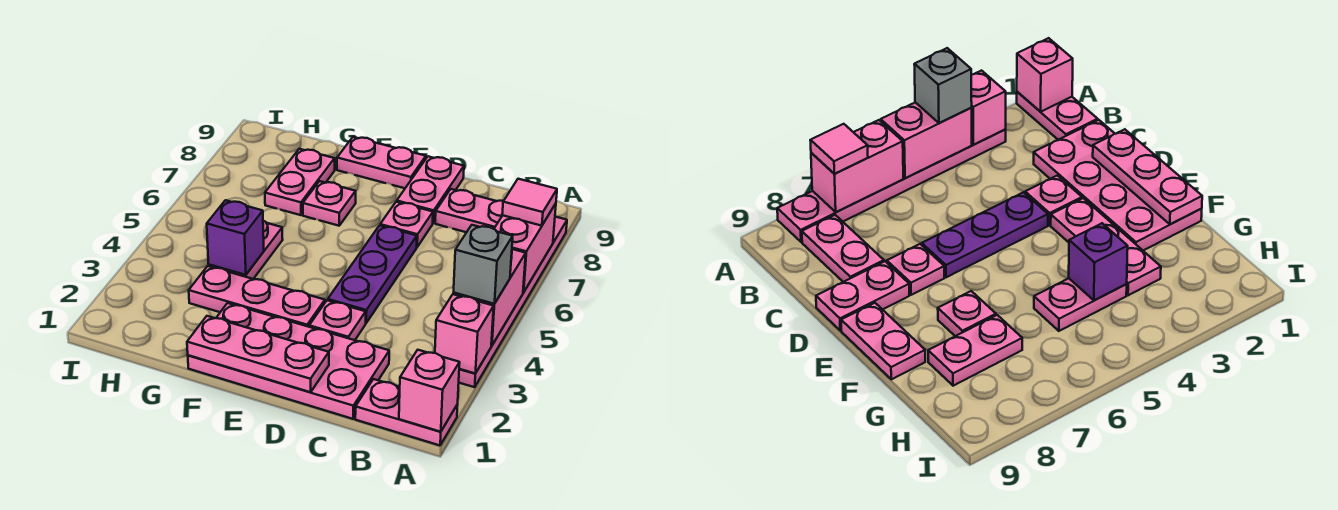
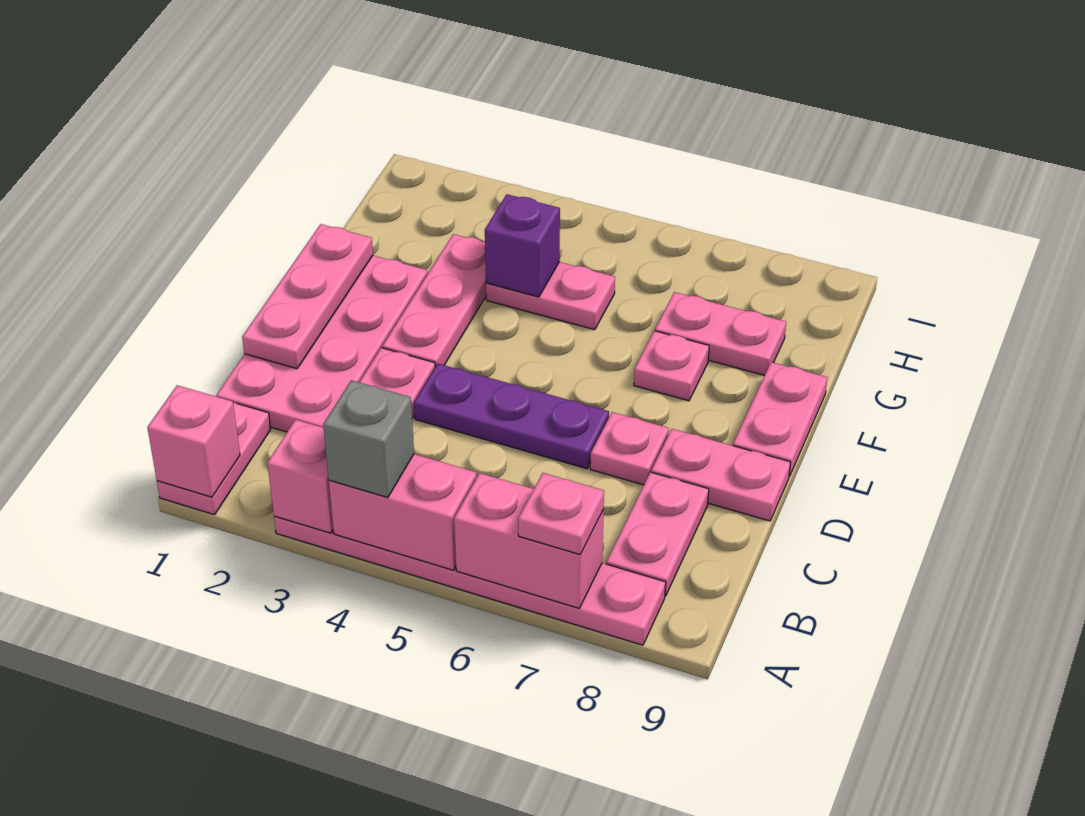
pink tile A7 level 3 -> pink plate A7 level 3

